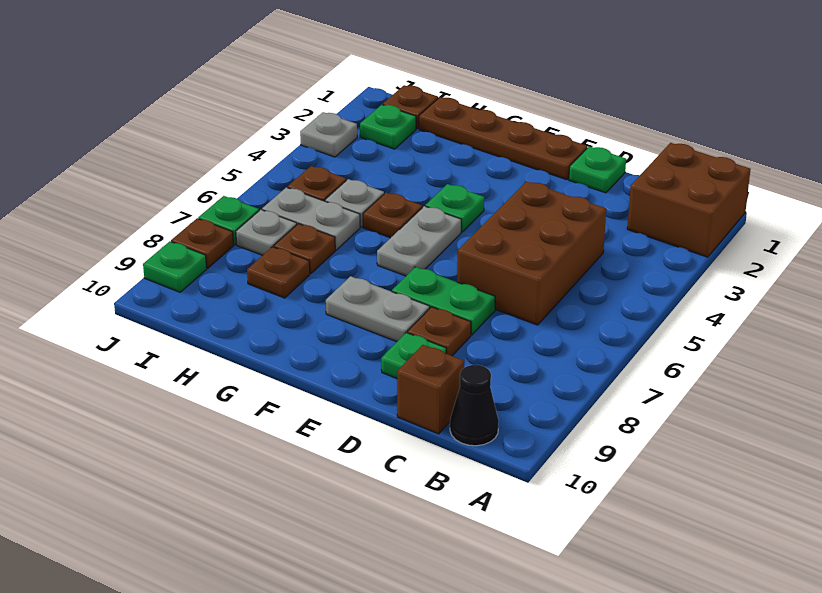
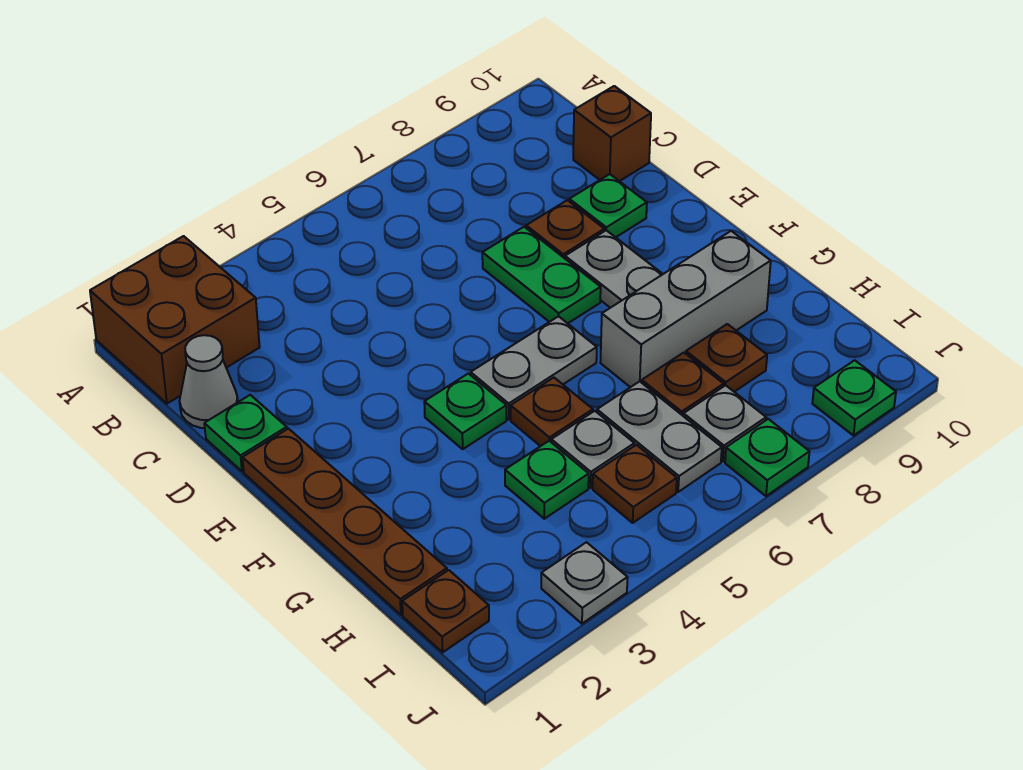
black cone B10 level 1 -> none
none -> grey cone C1 level 1
brown brick C4:D6 level 1 -> none
none -> grey brick G7:G9 level 1
green plate I2 level 1 -> green plate H4 level 1
brown plate J8 level 1 -> none

